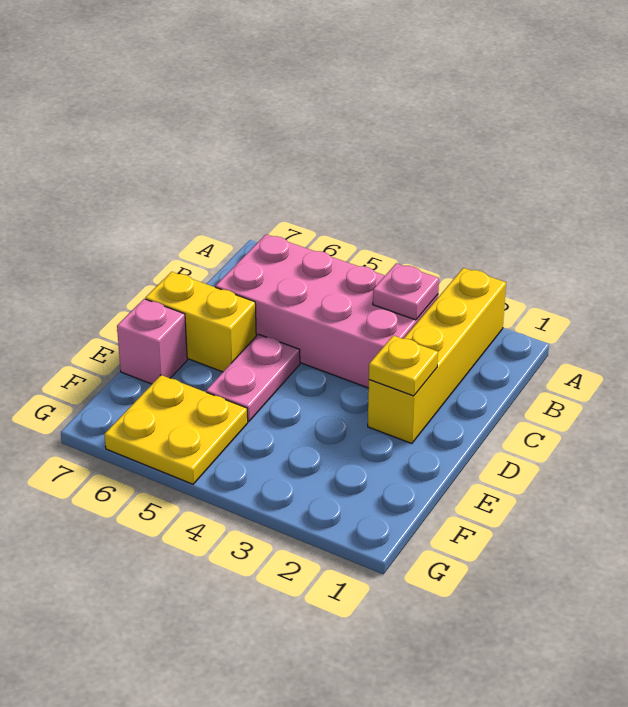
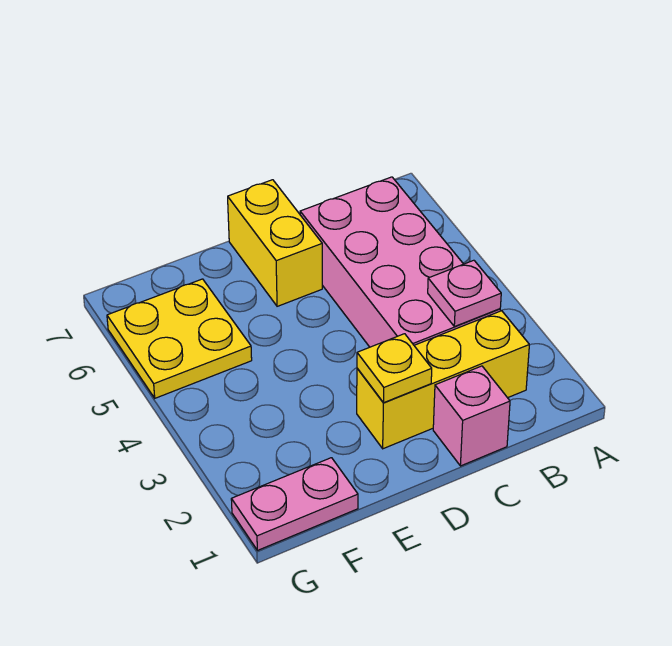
yellow brick A2:D2 level 1 -> yellow brick B2:D2 level 1
pink plate D5:E5 level 1 -> pink plate F1:G1 level 1
pink brick E7 level 1 -> pink brick C1 level 1

